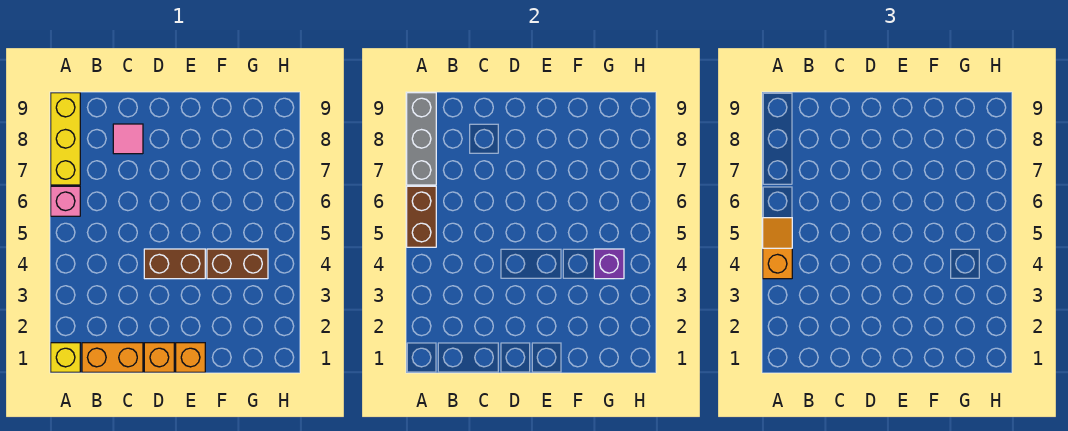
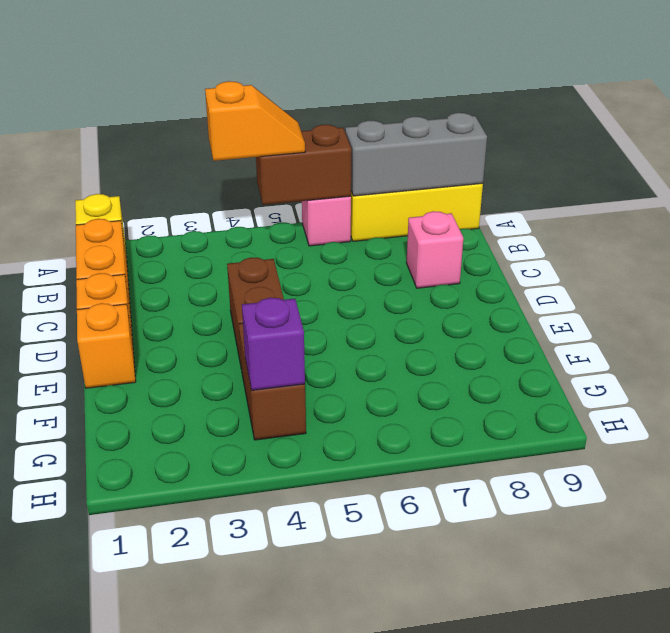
pink tile C8 level 1 -> pink brick C8 level 1

